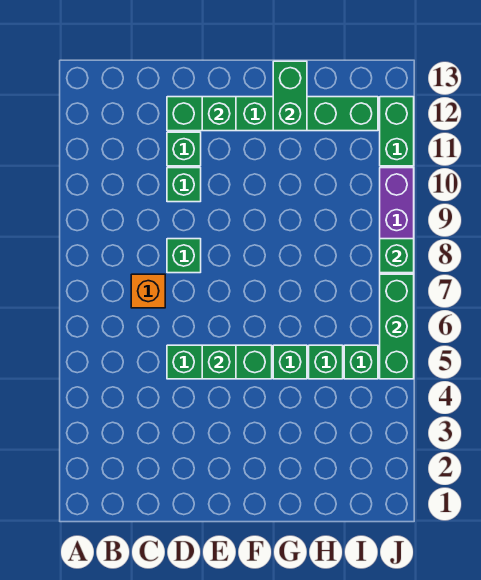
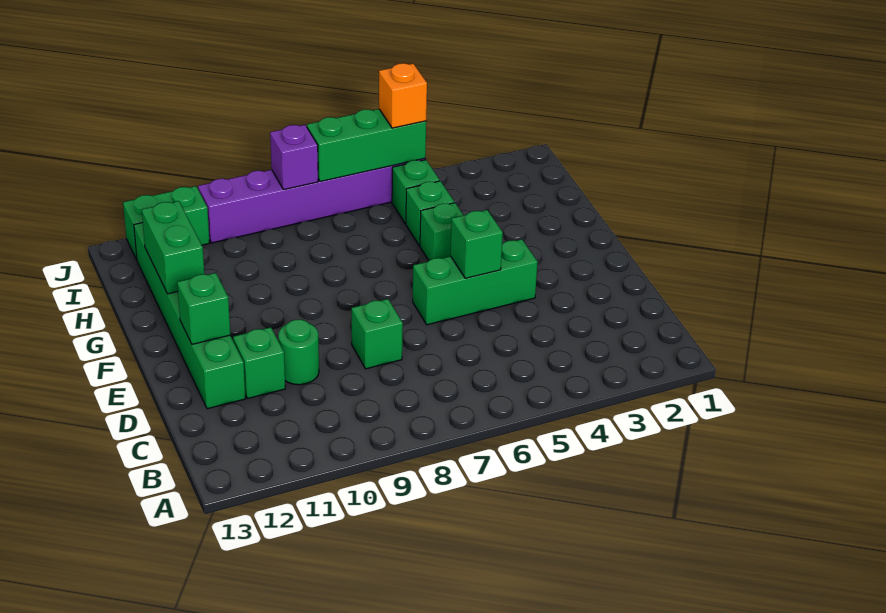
orange brick C7 level 1 -> orange brick J5 level 3
green brick D5:F5 level 1 -> green brick E4:E6 level 1
green brick D10 level 1 -> green round brick D10 level 1
green brick G12:G13 level 2 -> green brick G12:H12 level 2
green brick J8 level 2 -> purple brick J8 level 2

